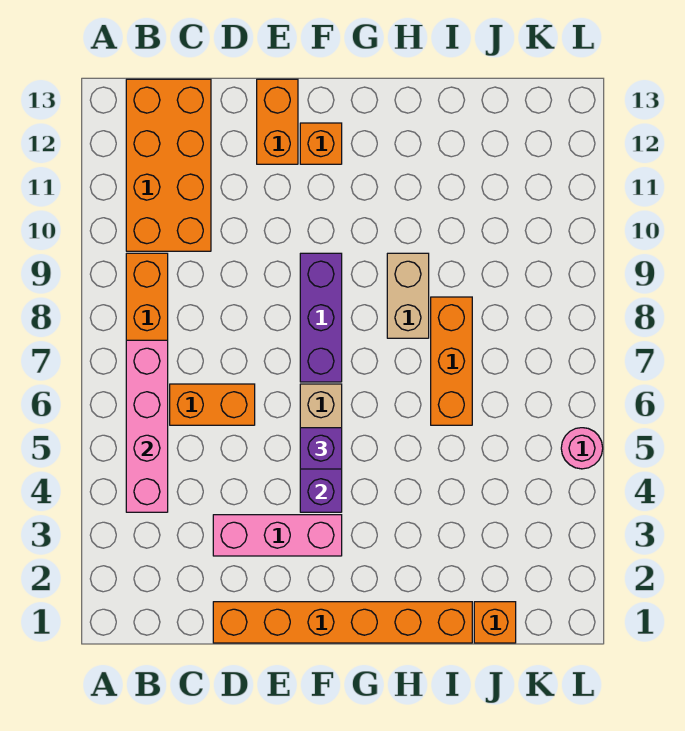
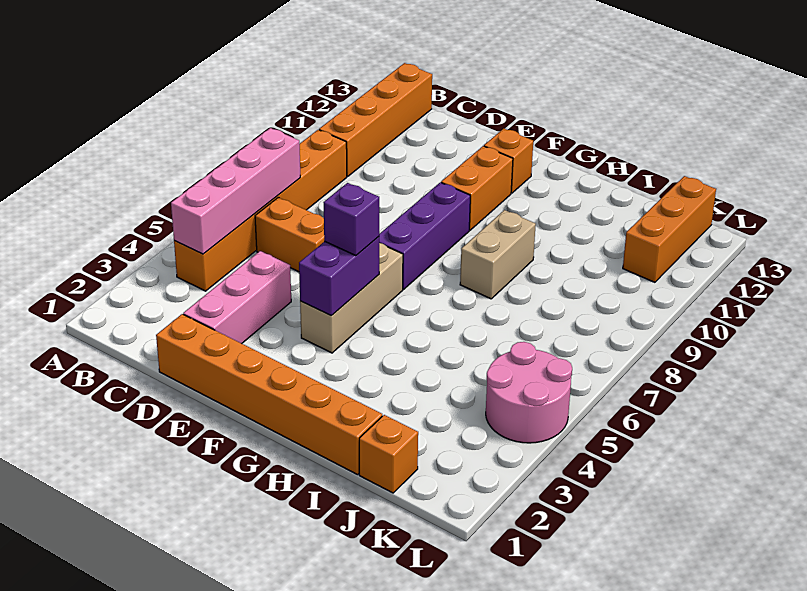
orange brick B10:C13 level 1 -> orange brick B10:B13 level 1
pink brick D3:F3 level 1 -> pink brick D2:D4 level 1
orange brick E12:E13 level 1 -> orange brick F10:F11 level 1
orange brick I6:I8 level 1 -> orange brick K11:K13 level 1
pink round brick L5 level 1 -> pink round brick K4:L5 level 1

